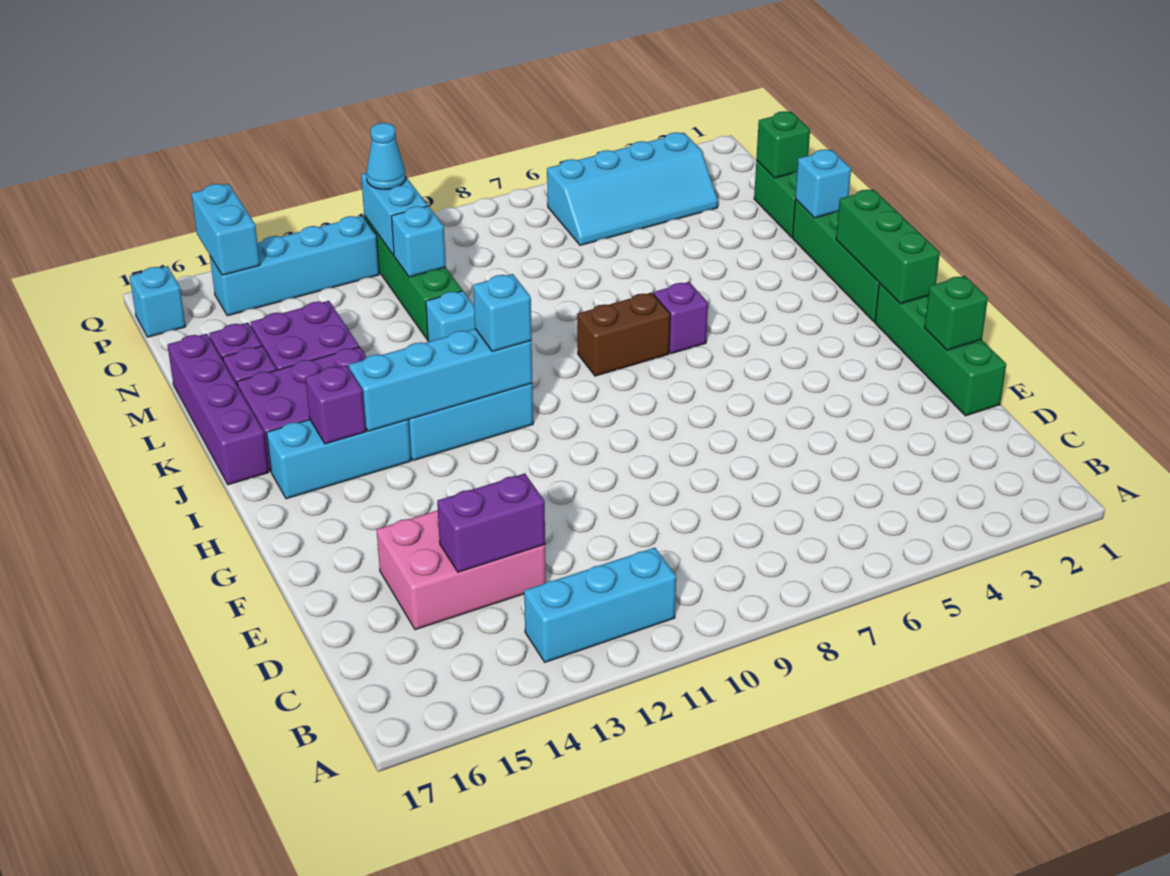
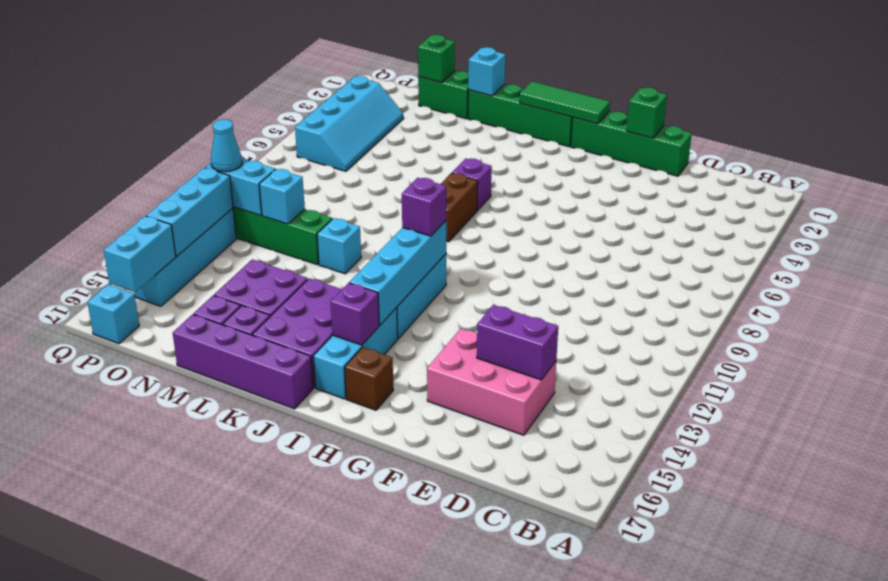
cyan brick B11:B13 level 1 -> cyan brick P12:P14 level 2
pink brick D13:E15 level 1 -> pink brick D14:F15 level 1
purple brick D13:D14 level 2 -> purple brick D14:E14 level 2
green brick H1:J1 level 2 -> green tile H1:J1 level 2
none -> brown brick H16 level 1
cyan brick I11 level 3 -> purple brick I11 level 3
cyan brick P15:Q15 level 2 -> cyan brick P15:P16 level 2

